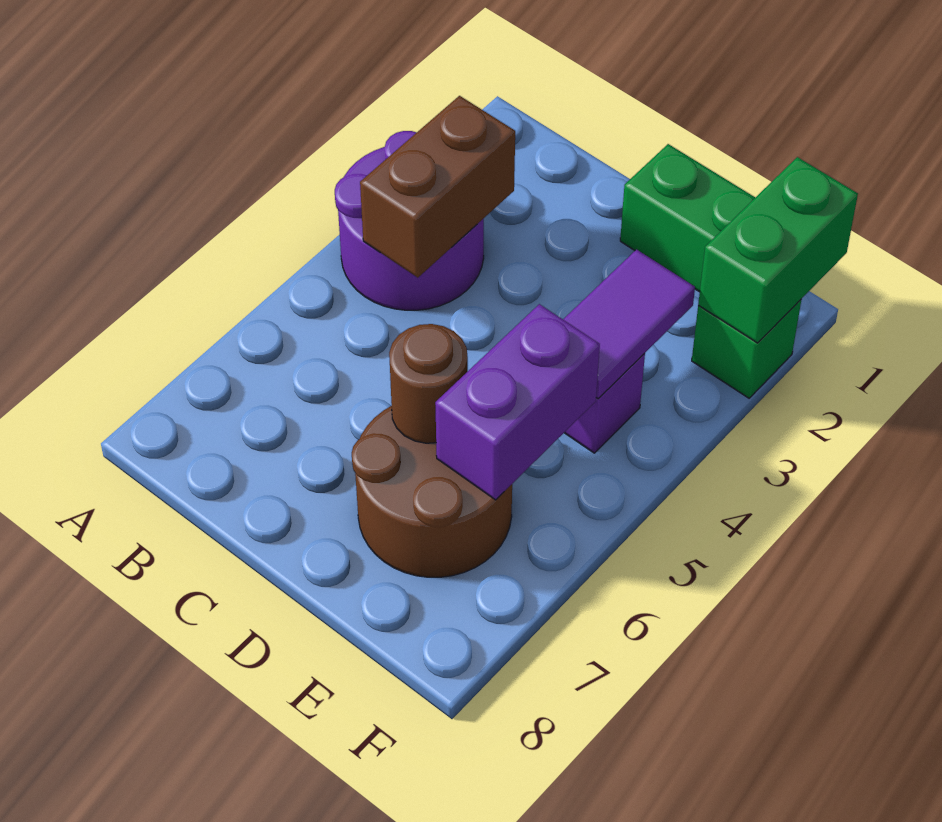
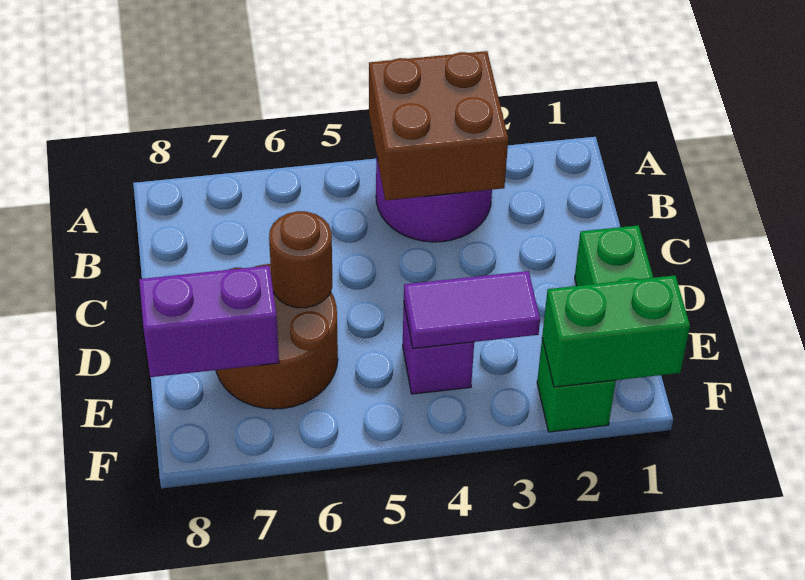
brown brick B3:B4 level 2 -> brown brick A3:B4 level 2
purple brick E5:E6 level 2 -> purple brick E7:E8 level 2

